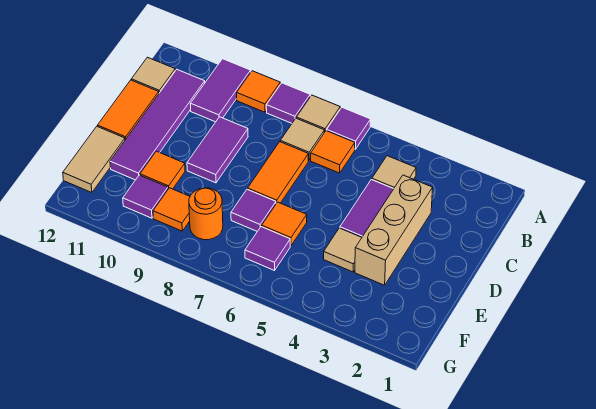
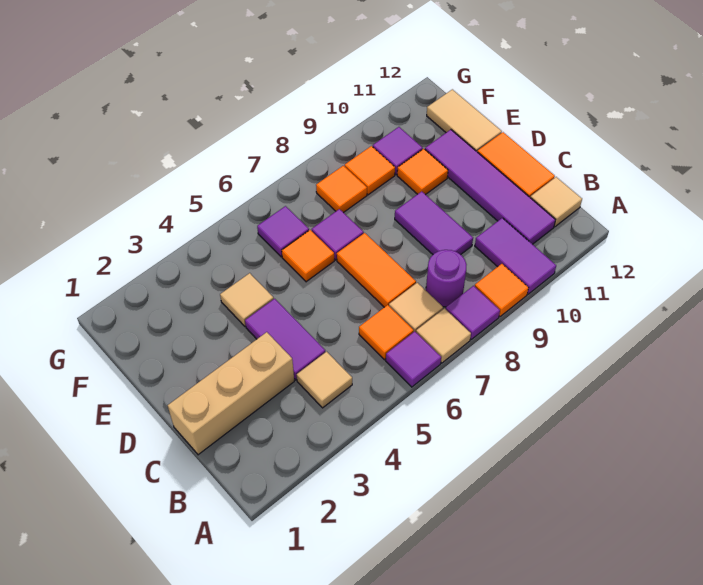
none -> purple round brick B8 level 1
tan brick C3:E3 level 1 -> tan brick C1:C3 level 1
orange round brick F8 level 1 -> orange tile F8 level 1

